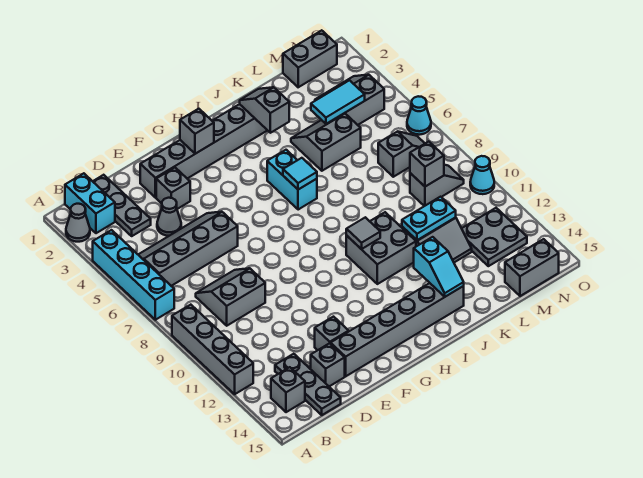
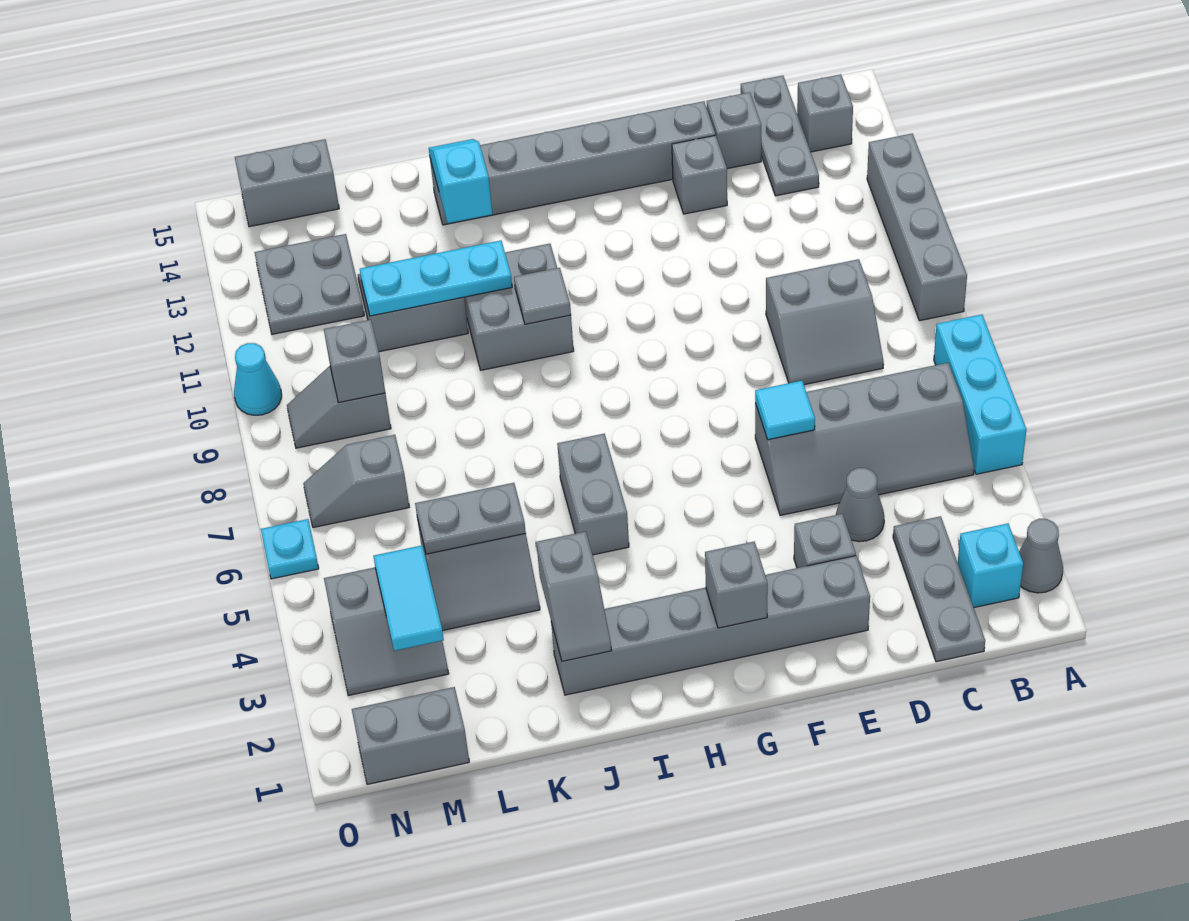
cyan brick A4:A7 level 1 -> cyan brick A5:A7 level 1
cyan brick B1:B2 level 1 -> cyan brick B2 level 1
cyan brick I5:I6 level 1 -> grey brick I5:I6 level 1
cyan tile I6 level 2 -> cyan tile E6 level 2
none -> grey plate K5:L5 level 2
cyan plate K11:L11 level 2 -> cyan plate J11:L11 level 2
cyan tile L4:M4 level 2 -> cyan tile M3:M4 level 2
cyan cone O6 level 1 -> cyan plate O6 level 1

